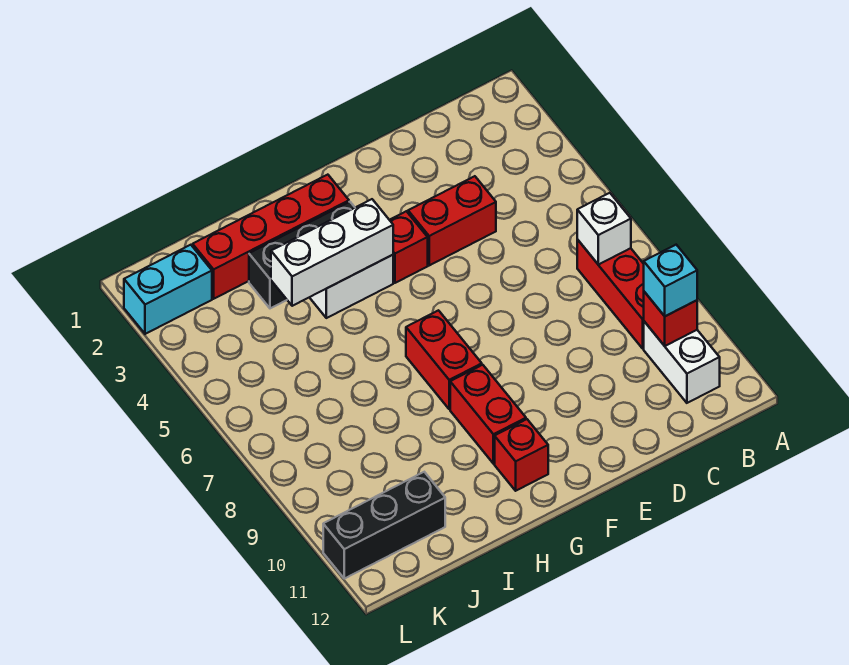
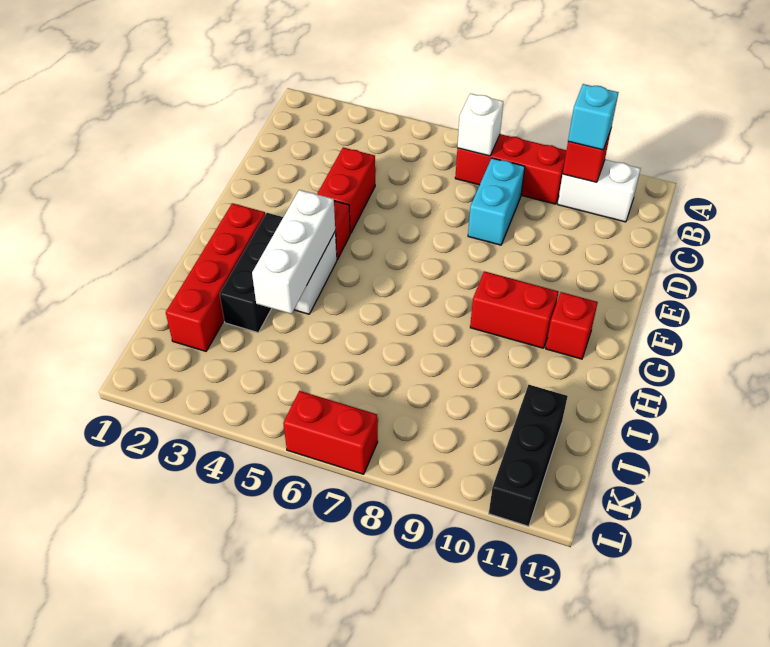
red brick G7:G8 level 1 -> red brick L6:L7 level 1
cyan brick K2:L2 level 1 -> cyan brick C8:D8 level 1

